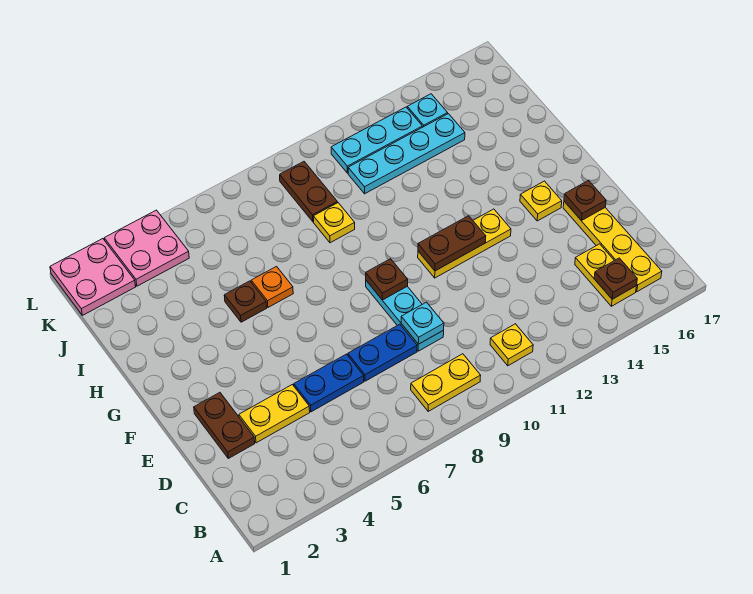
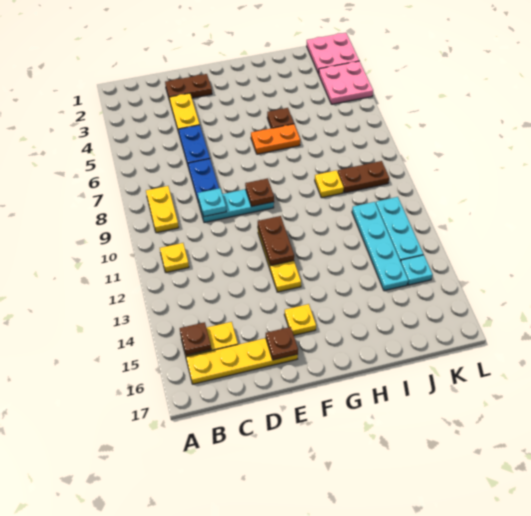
orange plate H6 level 1 -> orange plate G6:H6 level 1

